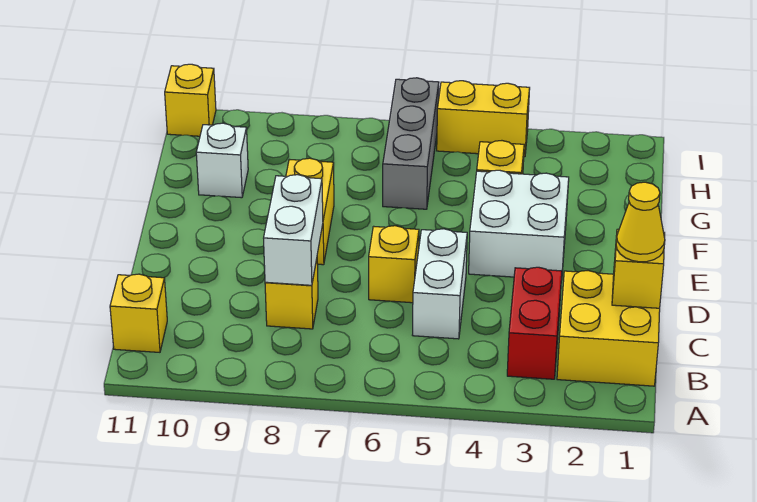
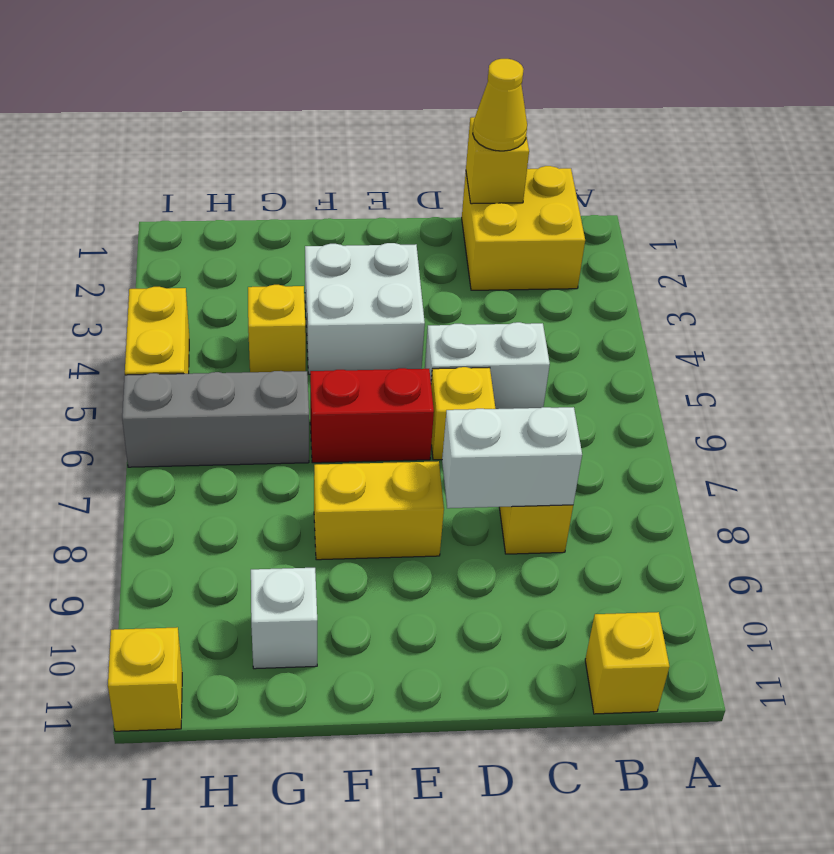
red brick B3:C3 level 1 -> red brick E6:F6 level 1

